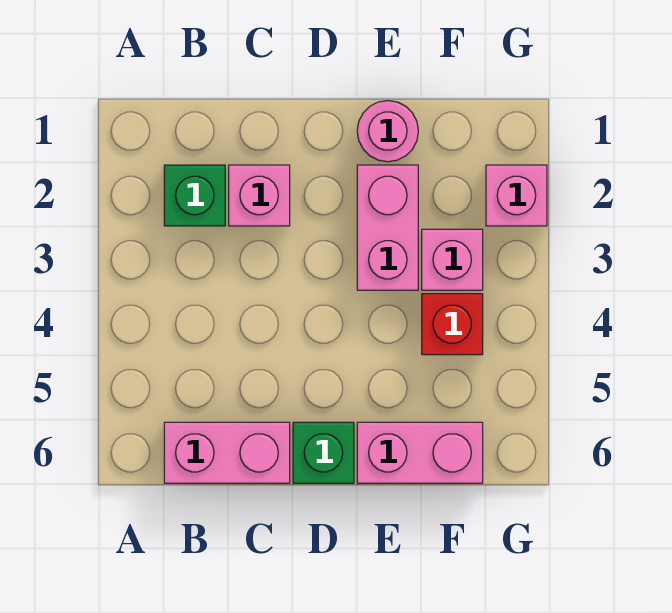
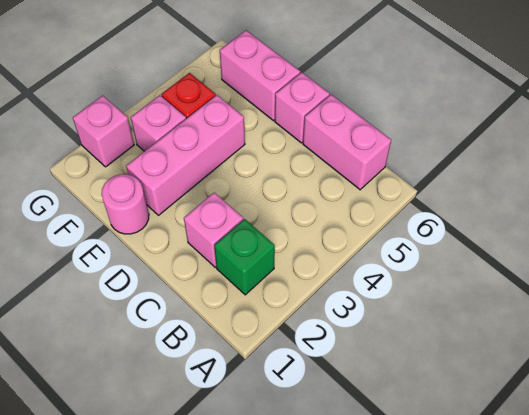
green brick D6 level 1 -> pink brick D6 level 1
pink brick E2:E3 level 1 -> pink brick E2:E4 level 1

